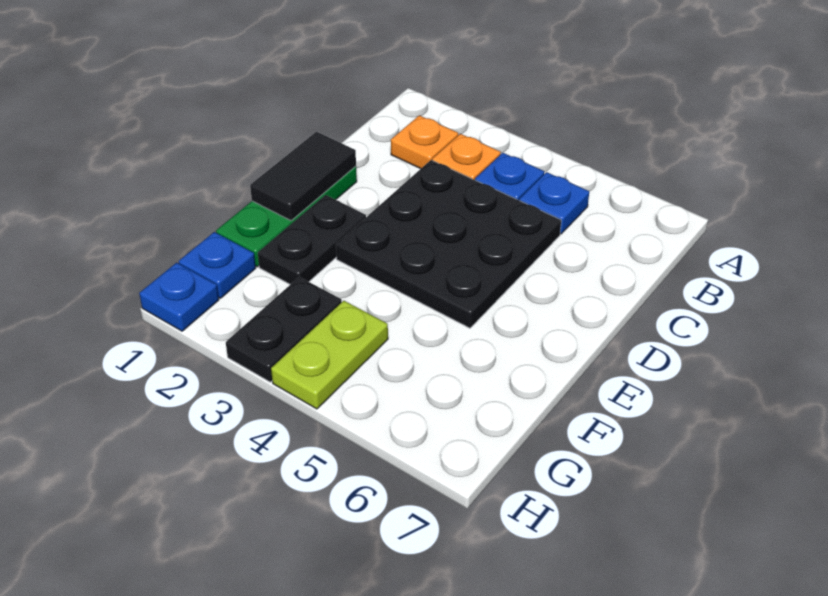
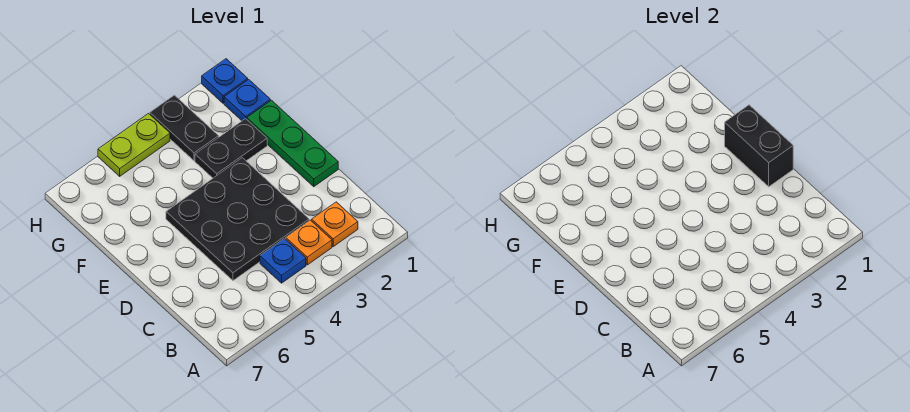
blue plate B5 level 1 -> none
black tile D1:E1 level 2 -> black brick D1:E1 level 2
black plate E2:F2 level 1 -> black plate F2:F3 level 1
lime plate G4:H4 level 1 -> lime plate H4:H5 level 1

